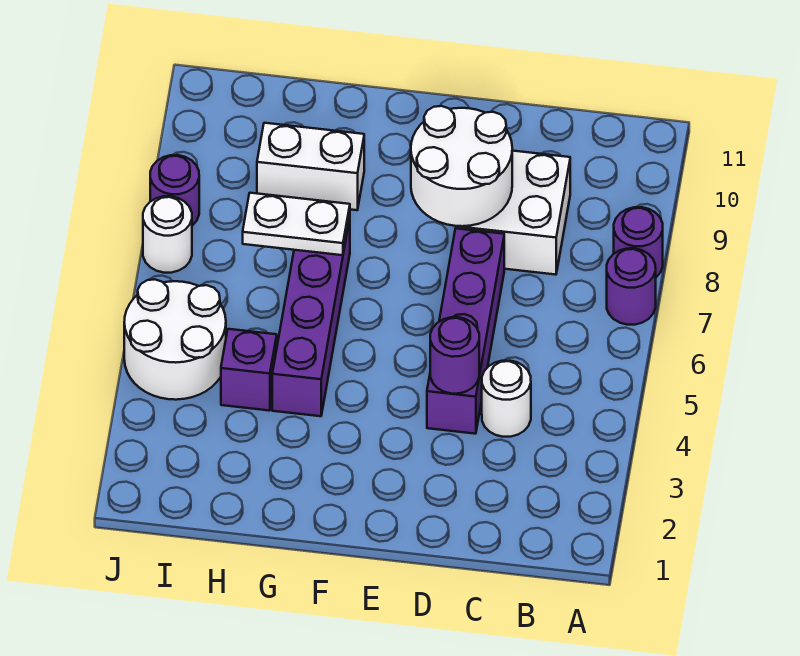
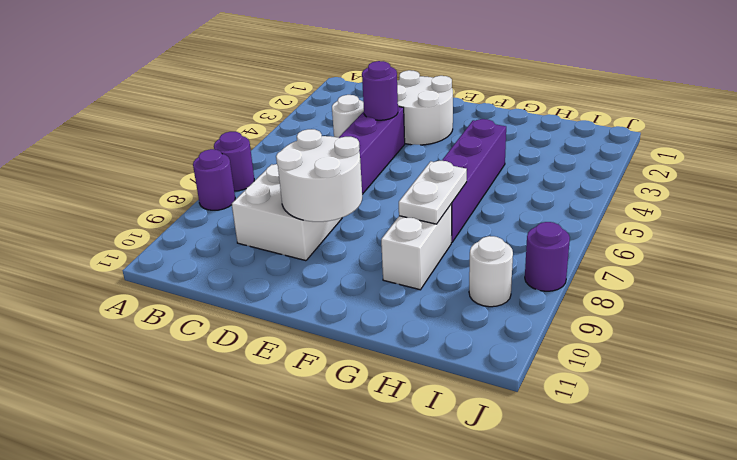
white plate G7:H7 level 2 -> white plate G7:G8 level 2
white brick G9:H9 level 1 -> white brick G8:G9 level 1
purple brick H4 level 1 -> none
white round brick I4:J5 level 1 -> white round brick D2:E3 level 1
white round brick J7 level 1 -> white round brick I9 level 1

